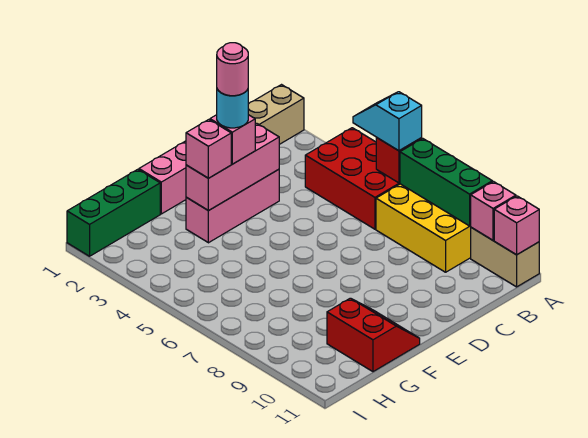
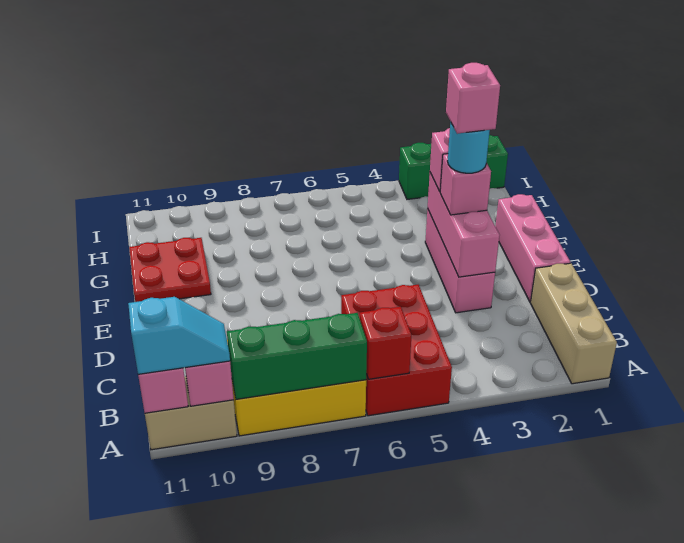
red brick A4:B6 level 1 -> red brick A5:C6 level 1
cyan slope A5:A6 level 3 top 6 -> cyan slope A10:A11 level 3 top 11
pink round brick E3 level 5 -> pink brick E3 level 5
red slope F10:G11 level 1 top G -> red plate F10:G11 level 1
green brick G1:I1 level 1 -> green brick I1:I3 level 1

